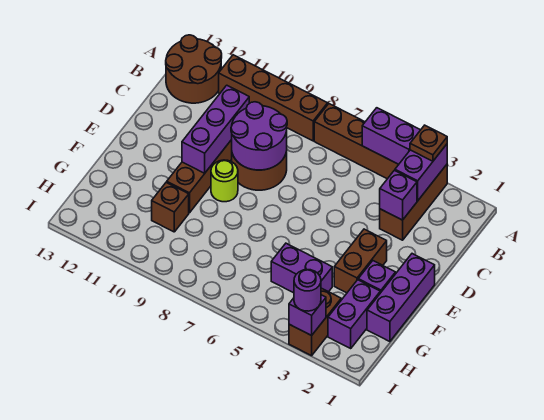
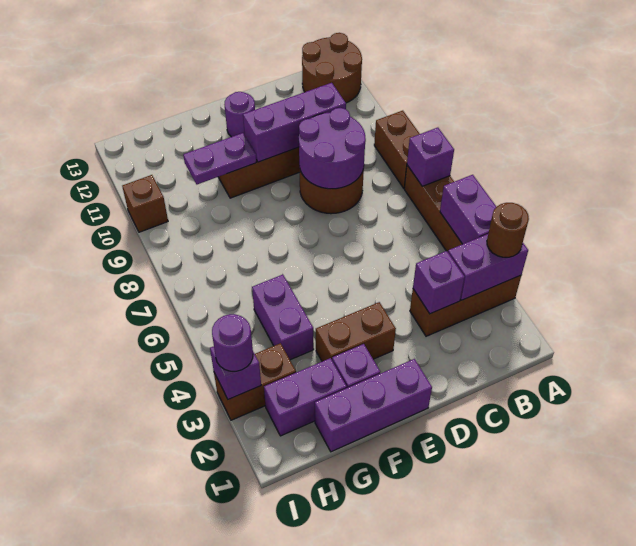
brown plate A3 level 3 -> brown round brick A3 level 3
none -> purple brick A7 level 2
brown brick A8:A11 level 1 -> brown brick A8:A9 level 1
lime round brick E9 level 1 -> none
none -> purple round brick E12 level 1
none -> purple plate F10:G10 level 2
brown brick G10 level 1 -> brown brick I10 level 1

